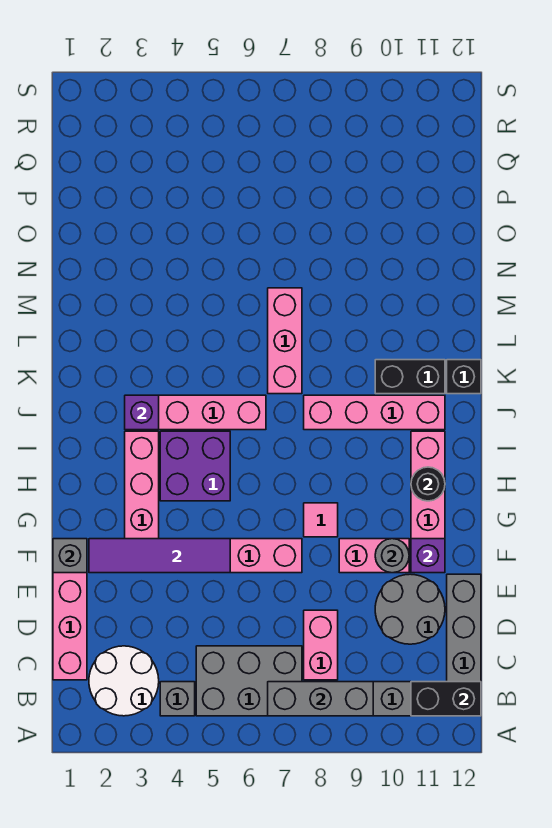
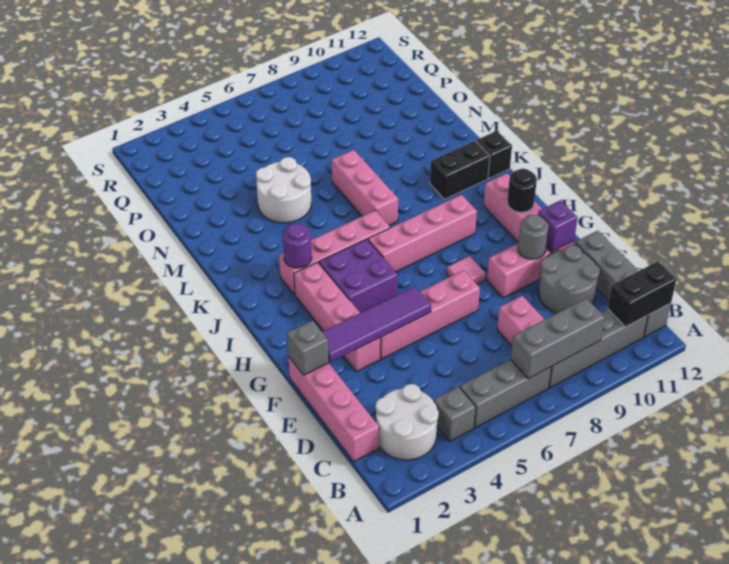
grey brick B5:C7 level 1 -> grey brick B5:B7 level 1
purple brick J3 level 2 -> purple round brick J3 level 2
pink brick J8:J11 level 1 -> pink brick I6:I9 level 1
none -> white round brick M4:N5 level 1

